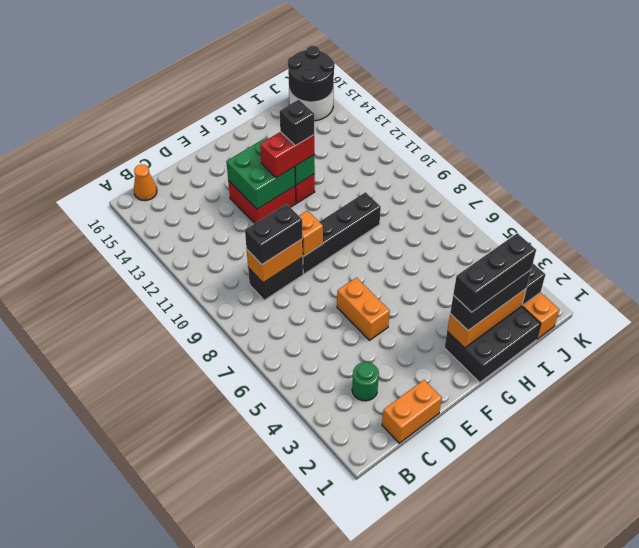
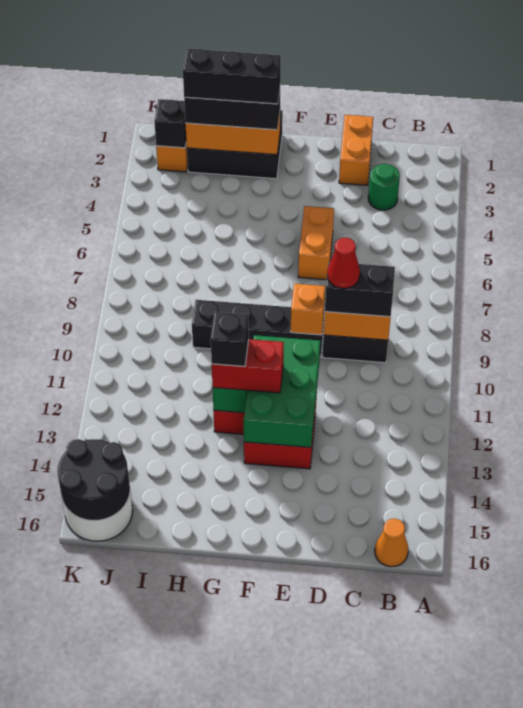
orange brick C1:D1 level 1 -> orange brick D1:D2 level 1
none -> red cone D9 level 4
green brick E12:F13 level 2 -> green brick E11:F13 level 2

